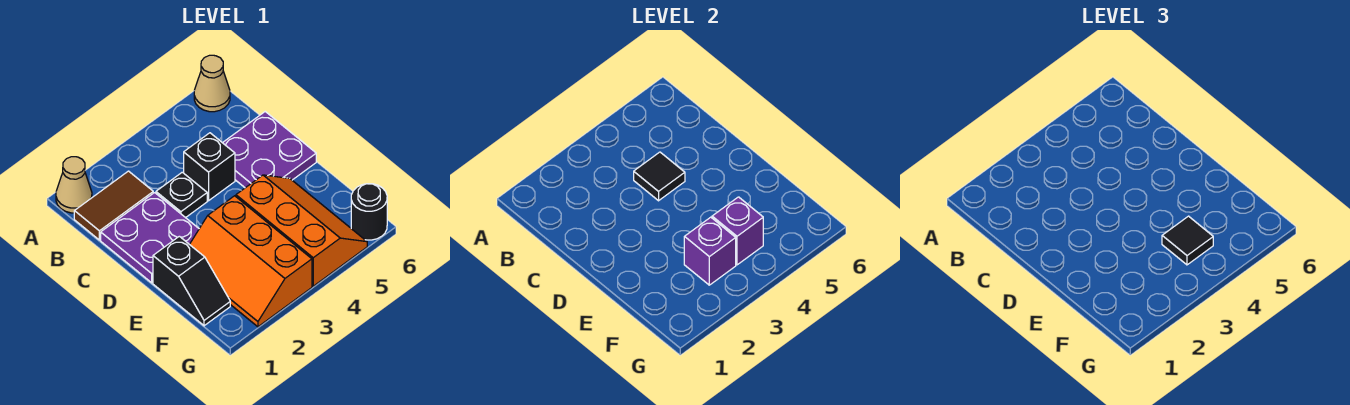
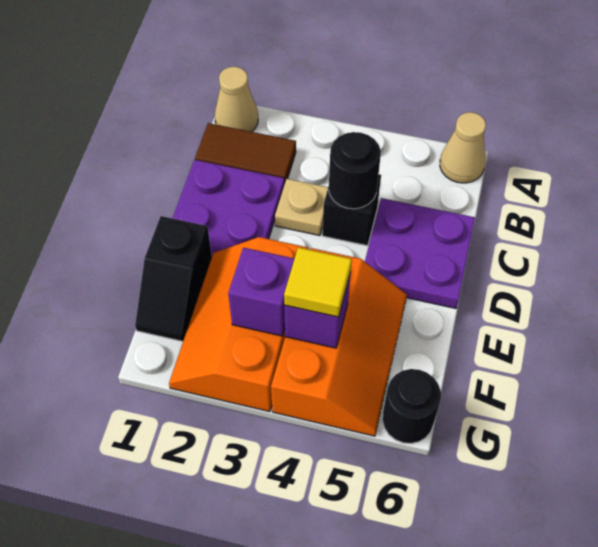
black plate C3 level 1 -> tan plate C3 level 1
black tile C4 level 2 -> black round brick C4 level 2
black tile F4 level 3 -> yellow tile F4 level 3

